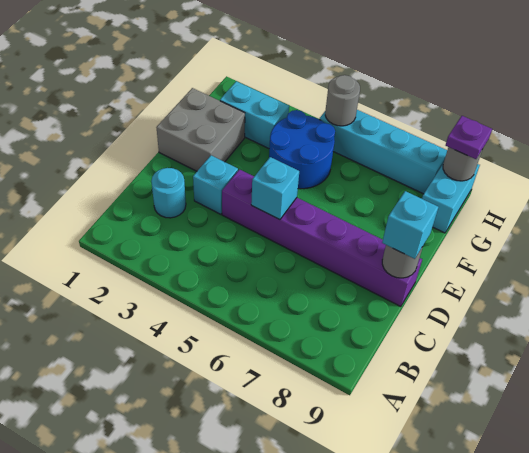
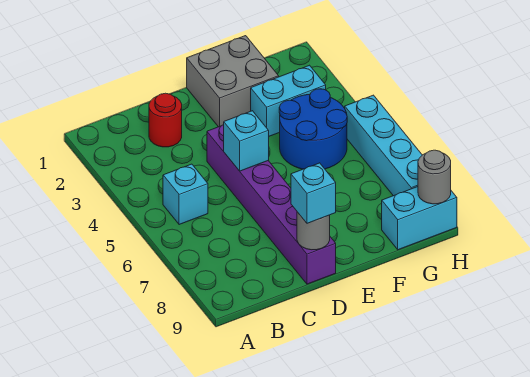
cyan round brick C2 level 1 -> red round brick C2 level 1
cyan brick D3 level 1 -> cyan brick B5 level 1
cyan brick G2:G3 level 1 -> cyan brick F3:G3 level 1
grey round brick H5 level 2 -> none
purple plate H9 level 3 -> none

